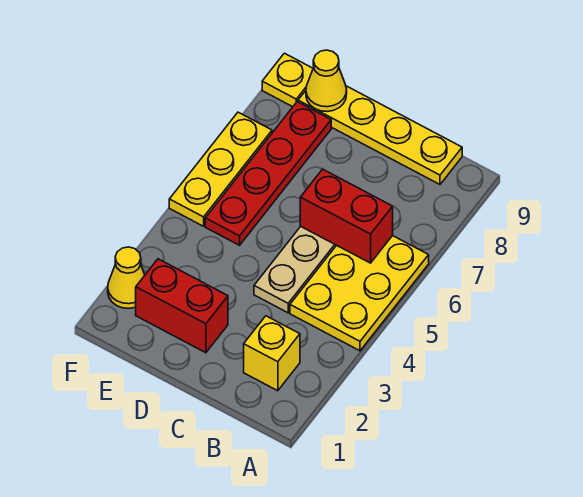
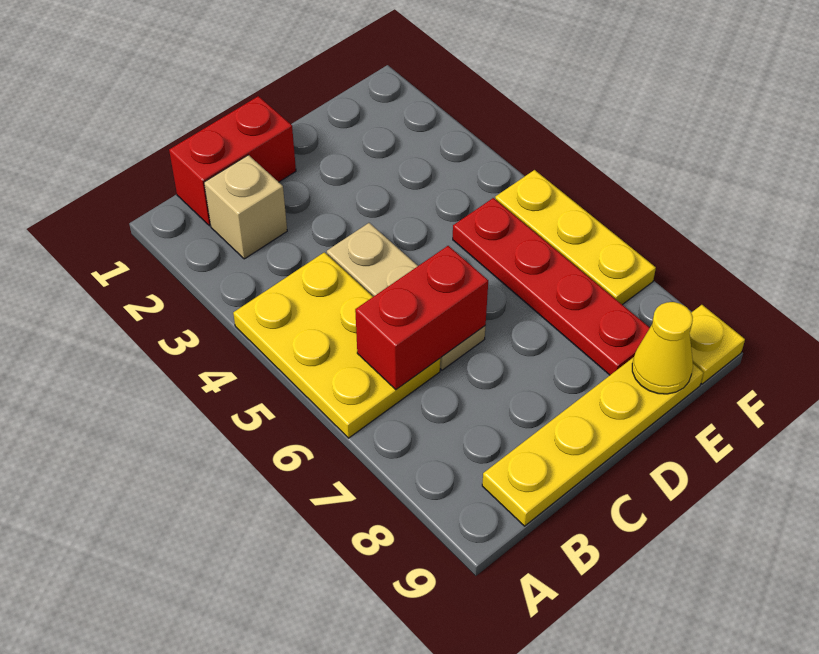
yellow brick B2 level 1 -> tan brick B2 level 1
red brick D2:E2 level 1 -> red brick B1:C1 level 1
yellow cone F2 level 1 -> none

